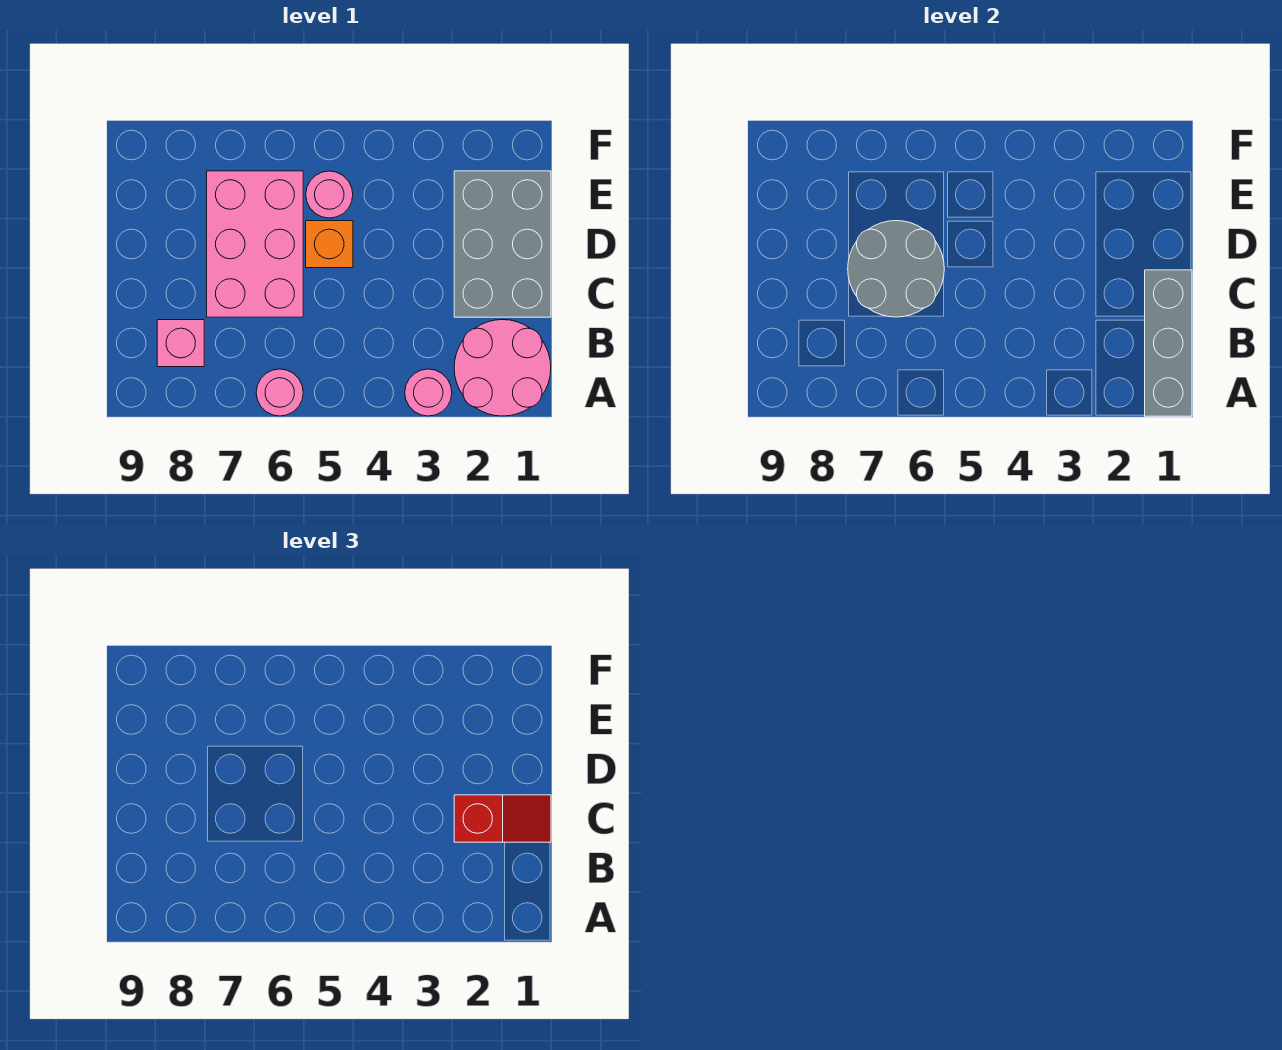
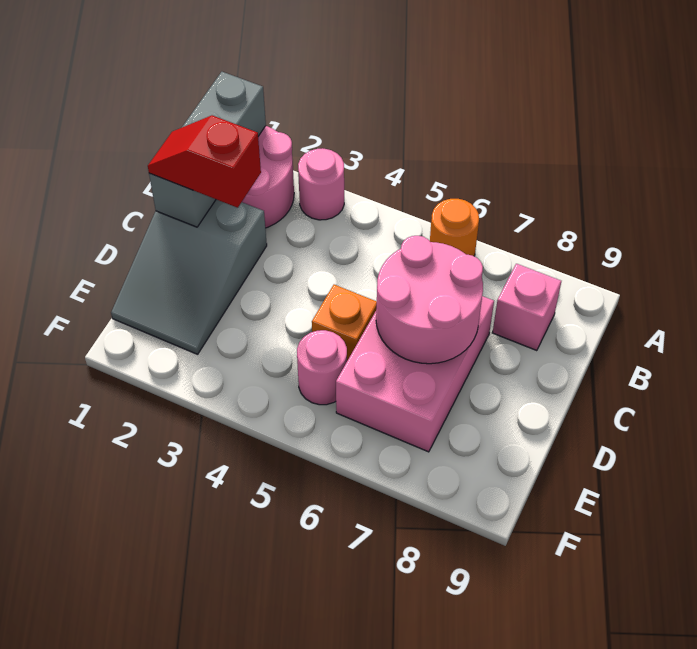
pink round brick A6 level 1 -> orange round brick A6 level 1
grey brick C1:E2 level 1 -> grey slope C1:E2 level 1 top C
grey round brick C6:D7 level 2 -> pink round brick C6:D7 level 2

